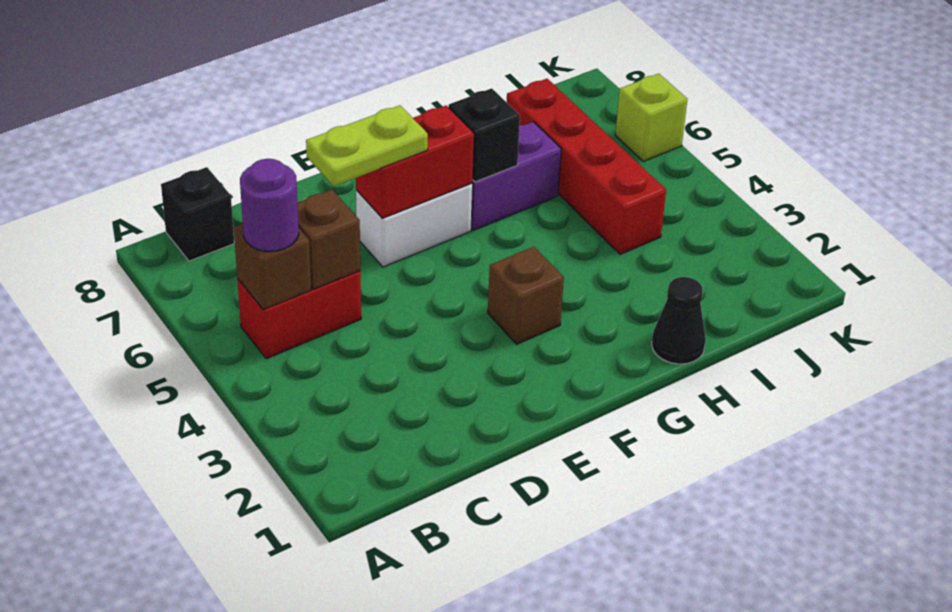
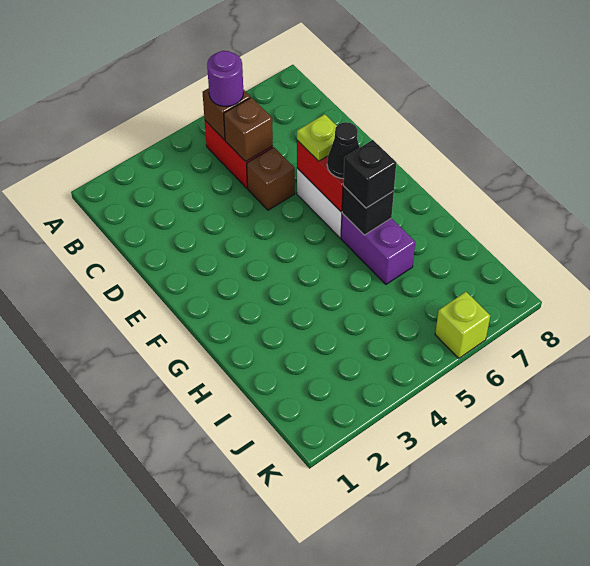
black brick B8 level 1 -> black brick G6 level 3
lime plate D6:E6 level 3 -> lime plate E6 level 3
brown brick F3 level 1 -> brown brick D5 level 1
black cone H1 level 1 -> black cone F6 level 3
red brick I4:I7 level 1 -> none

